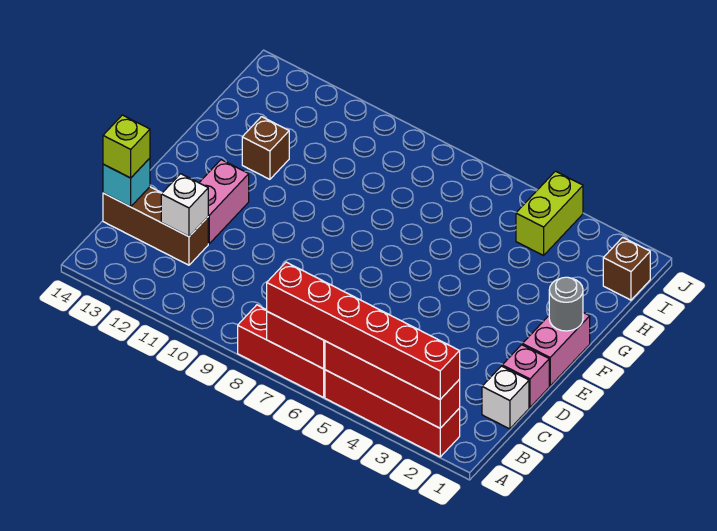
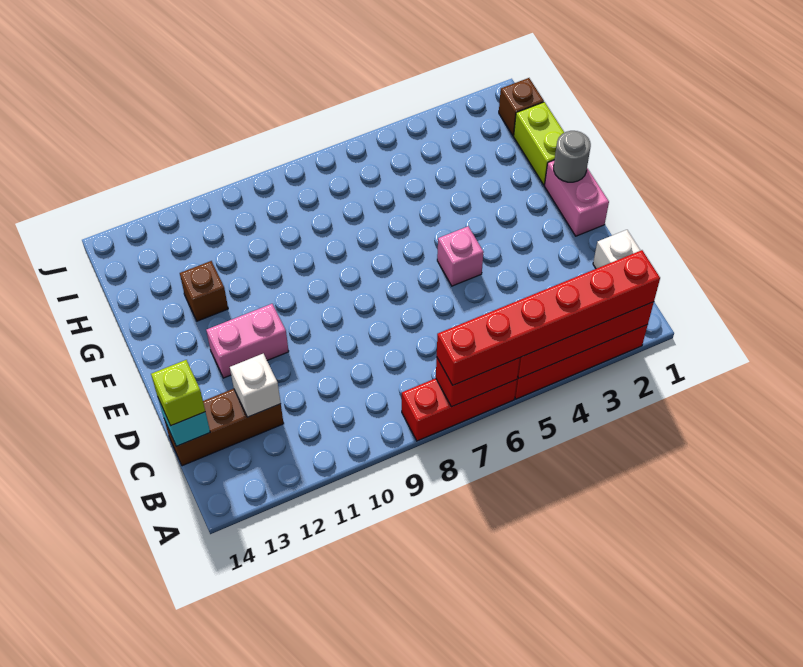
pink brick D1 level 1 -> pink brick E5 level 1
pink brick D12:E12 level 1 -> pink brick E11:E12 level 1
lime brick I4:J4 level 1 -> lime brick G1:H1 level 1

